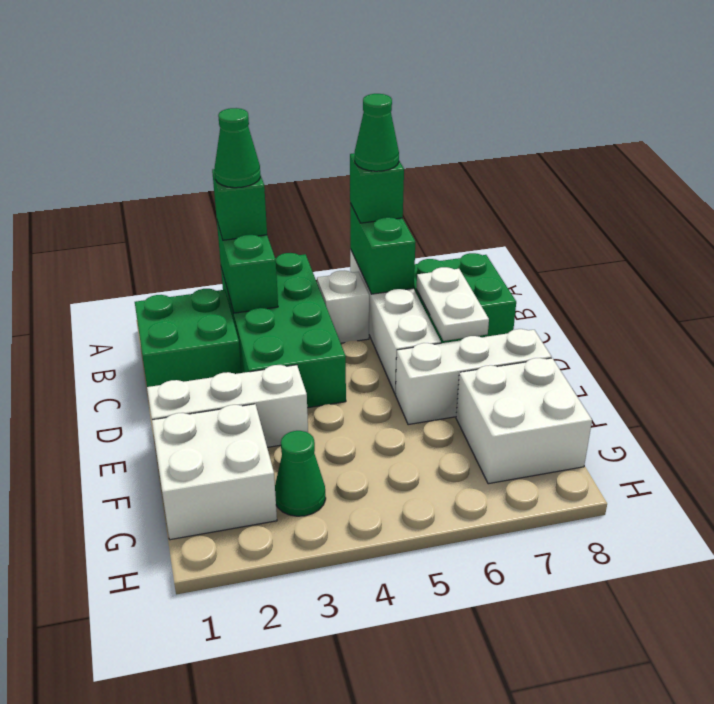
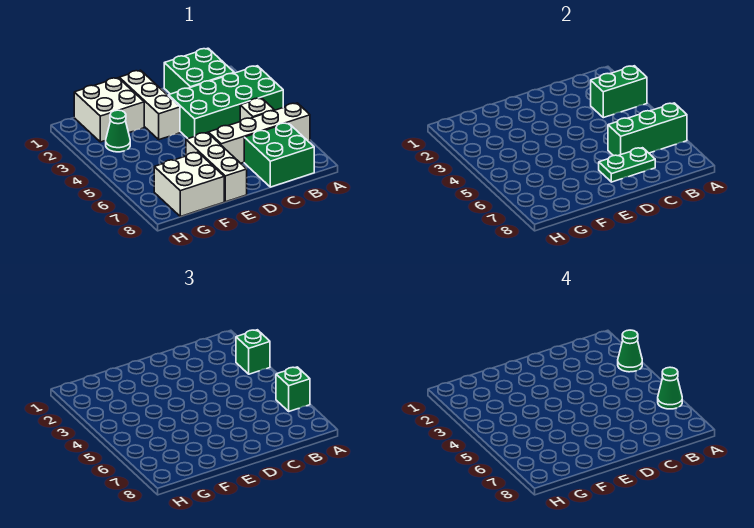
green brick A6:B6 level 2 -> green brick A6:C6 level 2
white plate C7:D7 level 2 -> green plate C7:D7 level 2

